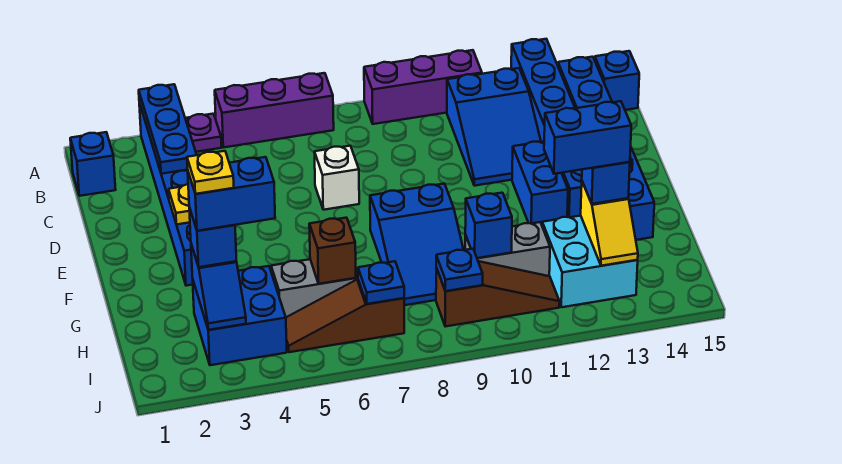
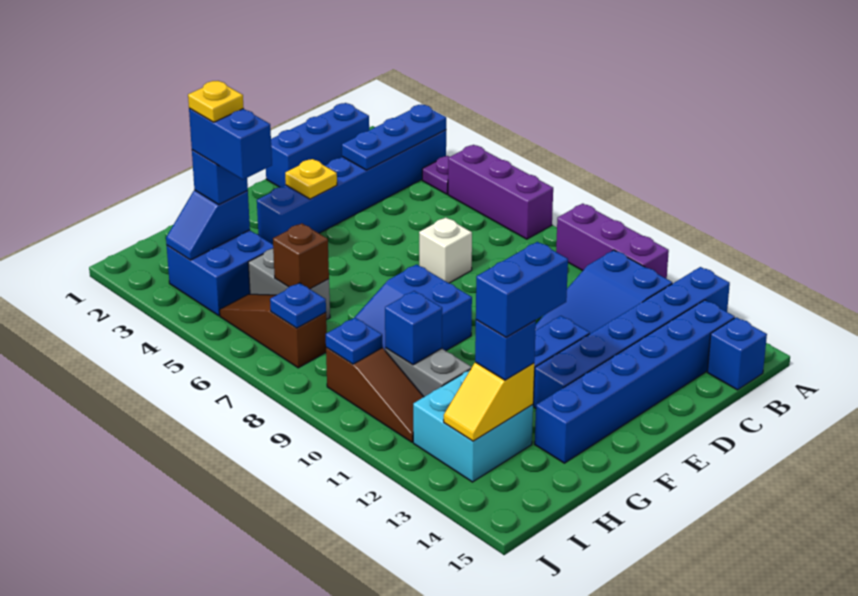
blue brick B1 level 1 -> blue brick B1:D1 level 1
blue brick H12:H13 level 4 -> blue brick G13:H13 level 4

